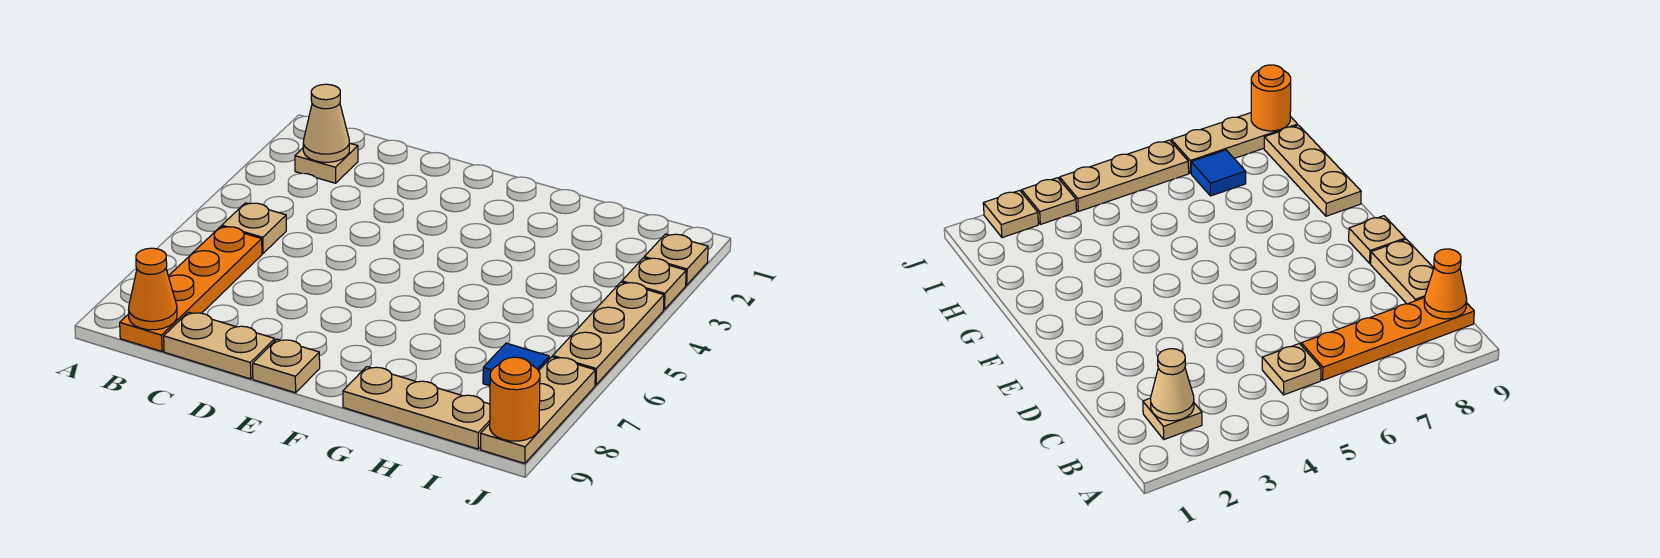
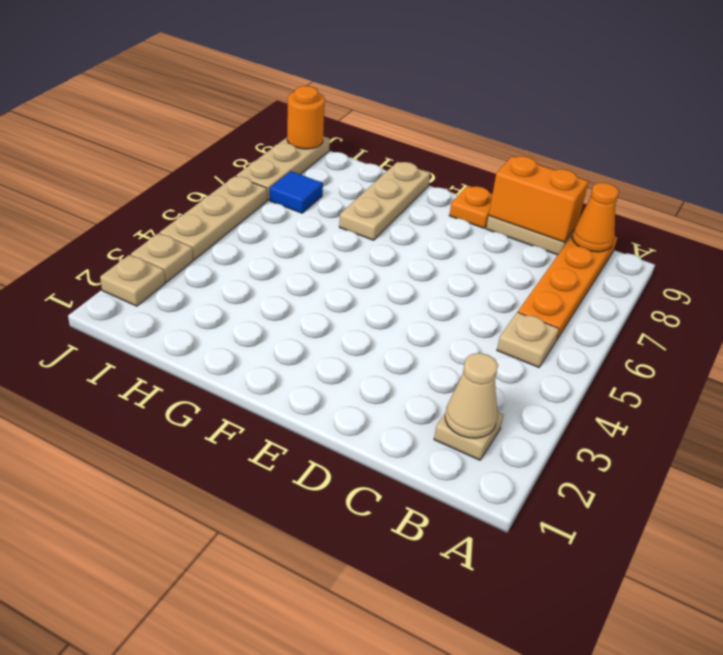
none -> orange brick C9:D9 level 2
tan plate E9 level 1 -> orange plate E9 level 1
tan plate G9:I9 level 1 -> tan plate G7:G9 level 1

